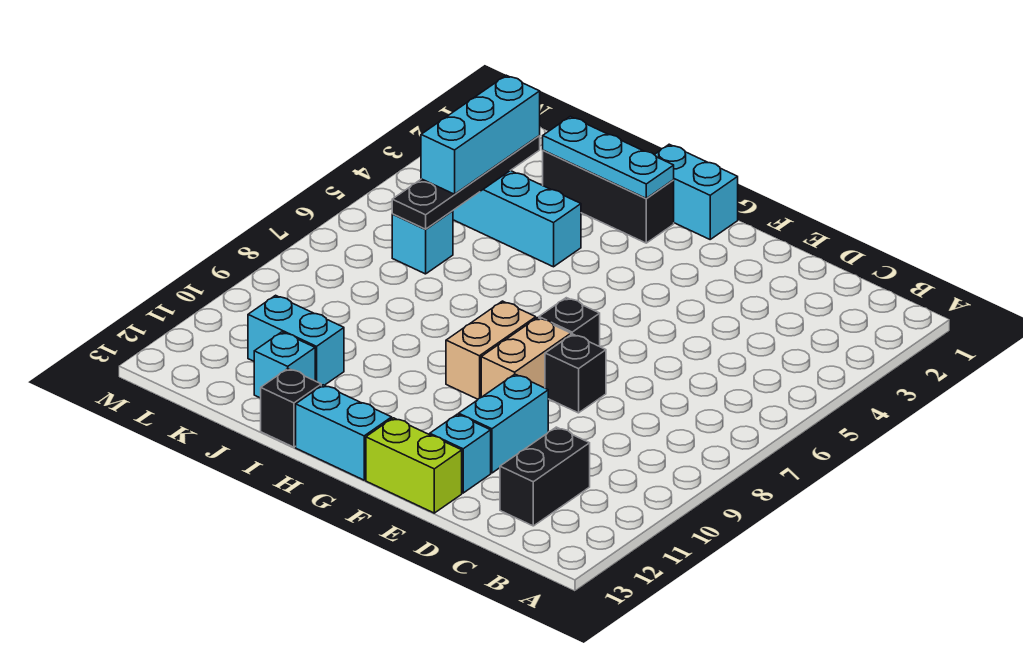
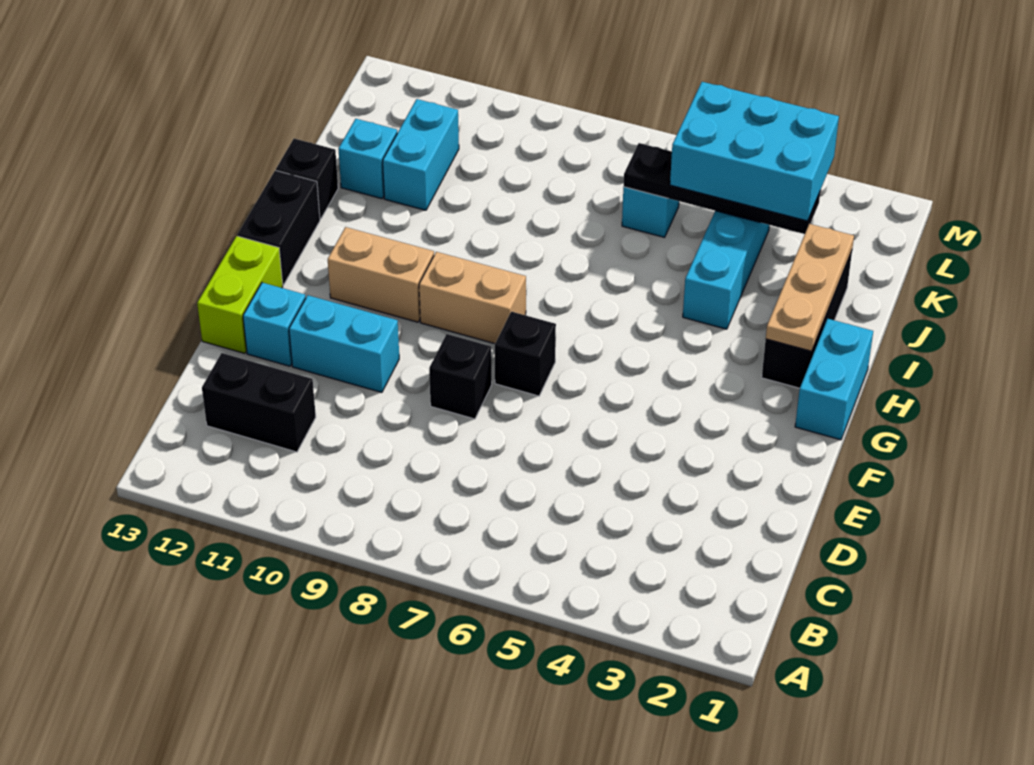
tan brick F8:F9 level 1 -> tan brick G10:G11 level 1
cyan brick G13:H13 level 1 -> black brick G13:H13 level 1
cyan plate H2:J2 level 2 -> tan plate H2:J2 level 2
cyan brick K3:K5 level 3 -> cyan brick K3:L5 level 3

